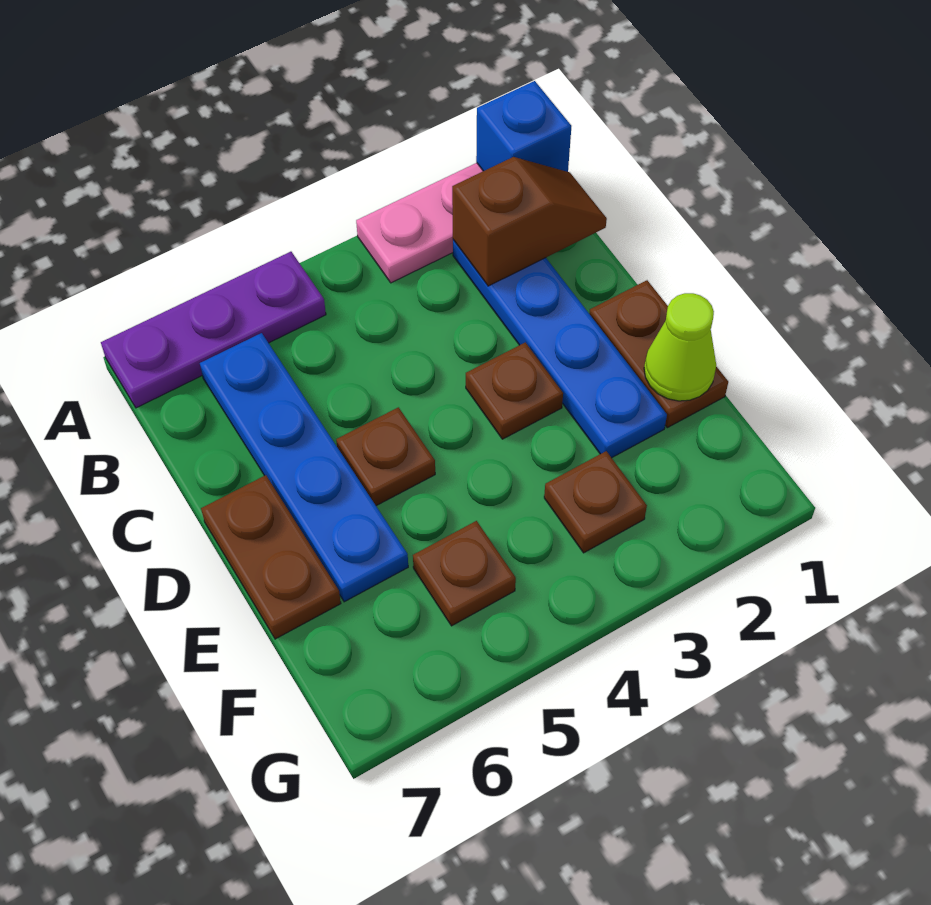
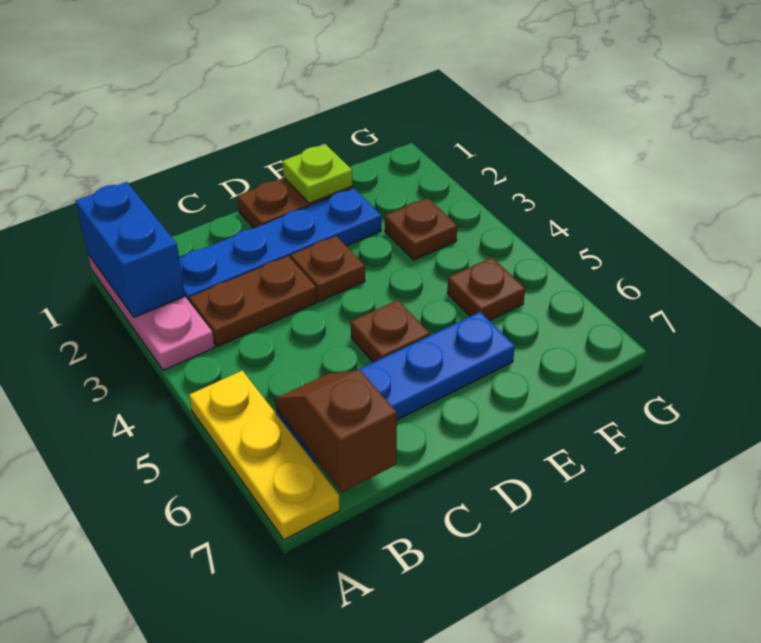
blue brick A1 level 2 -> blue brick A1:A2 level 2
purple plate A5:A7 level 1 -> yellow plate A5:A7 level 1
brown slope B1:B2 level 2 top 2 -> brown slope B6:B7 level 2 top 7
brown plate D7:E7 level 1 -> brown plate B3:C3 level 1
lime cone E1 level 2 -> lime plate E1 level 2

